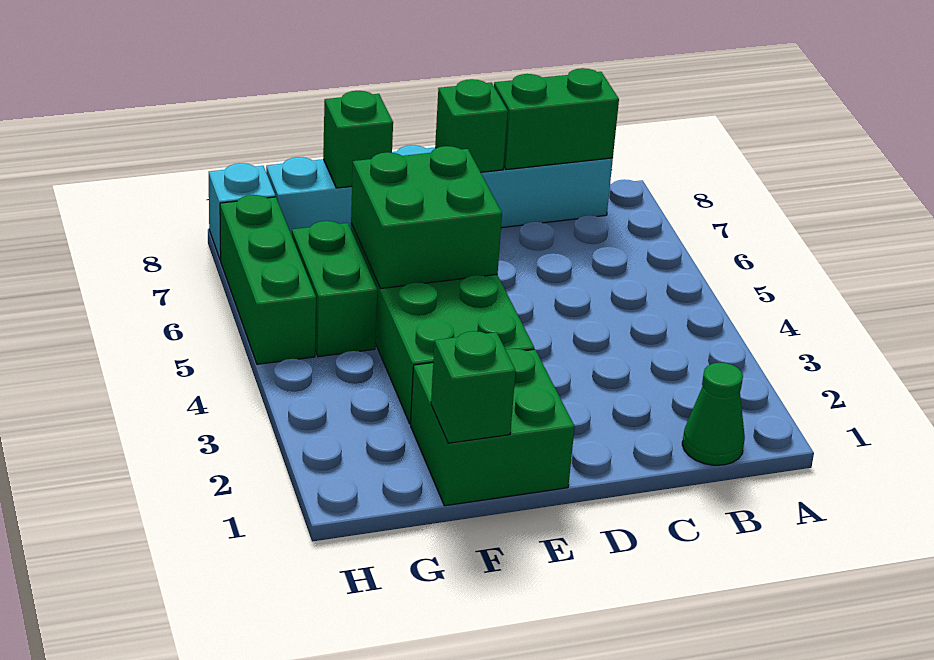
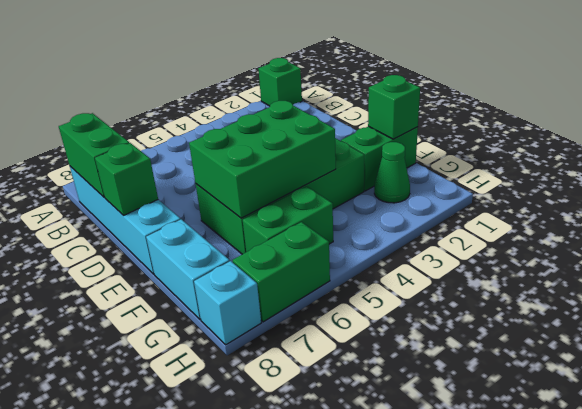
green cone B1 level 1 -> green cone G2 level 1
green brick E1:F2 level 1 -> green brick F1:F2 level 1
green brick E5:F6 level 2 -> green brick E4:F6 level 2
green brick F8 level 2 -> green brick A1 level 1
green brick H5:H7 level 1 -> green brick H6:H7 level 1

